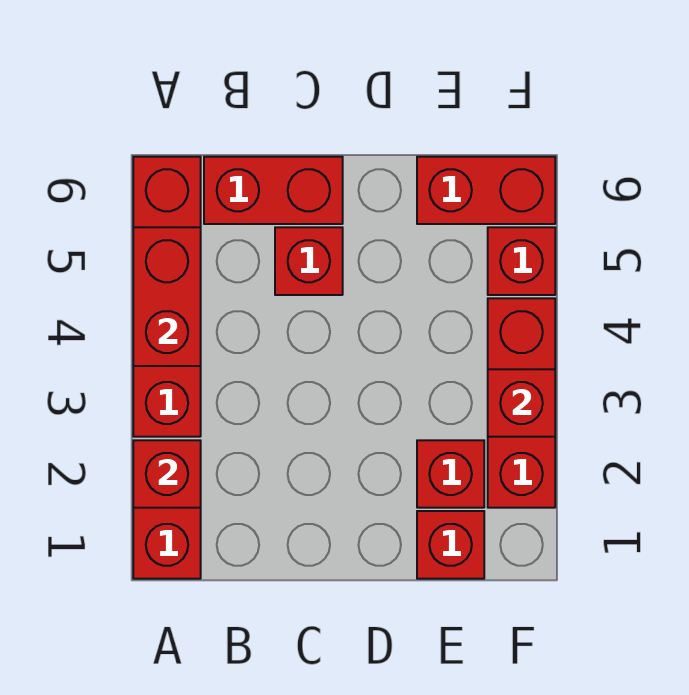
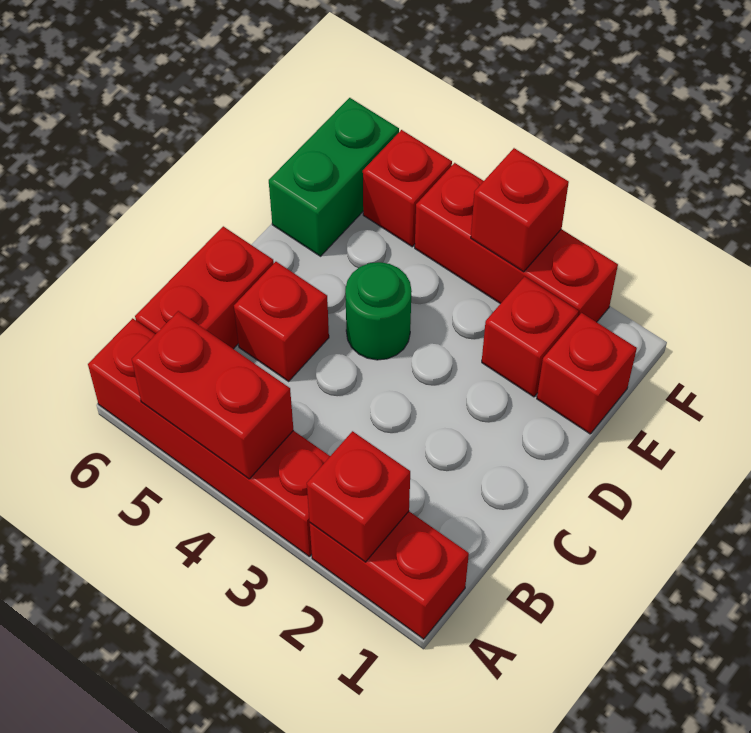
none -> green round brick D4 level 1
red brick E6:F6 level 1 -> green brick E6:F6 level 1

